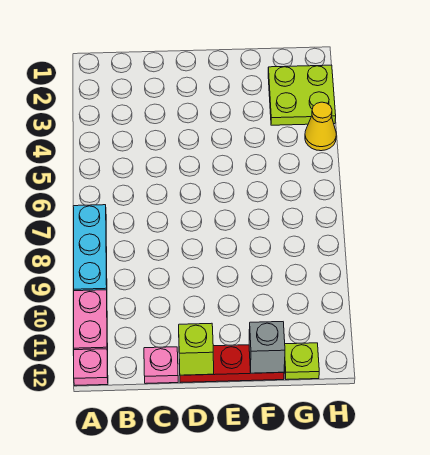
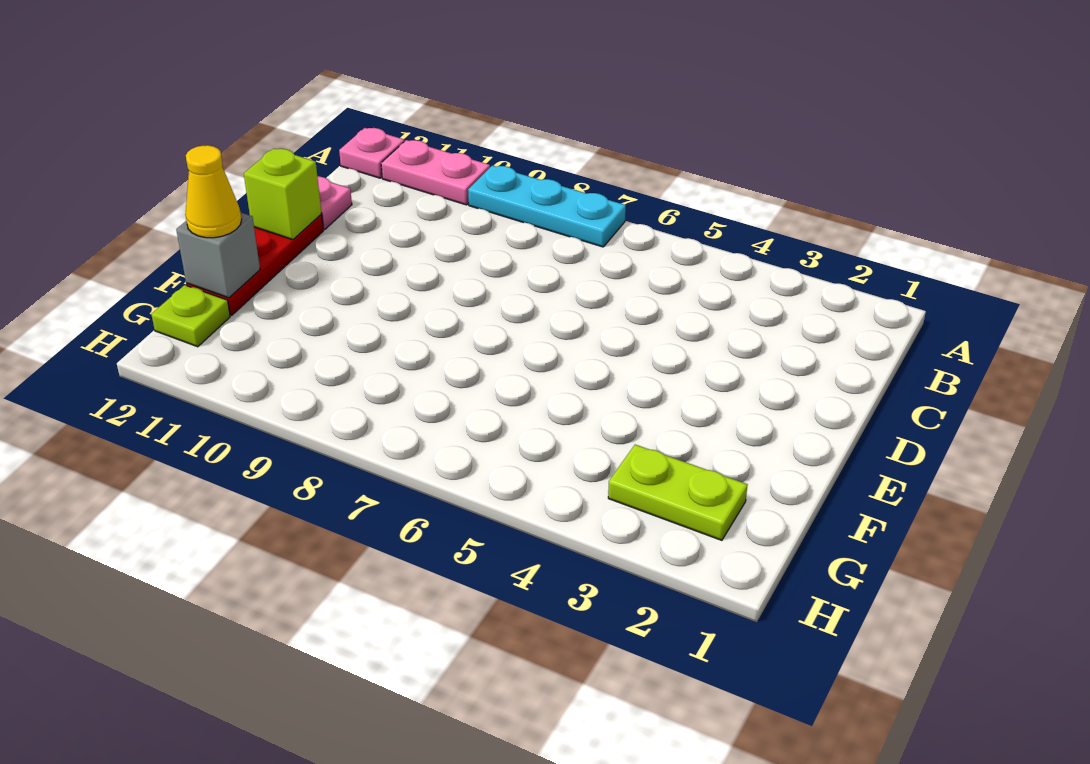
lime plate G2:H3 level 1 -> lime plate G2:G3 level 1
yellow cone H4 level 1 -> yellow cone F12 level 3

